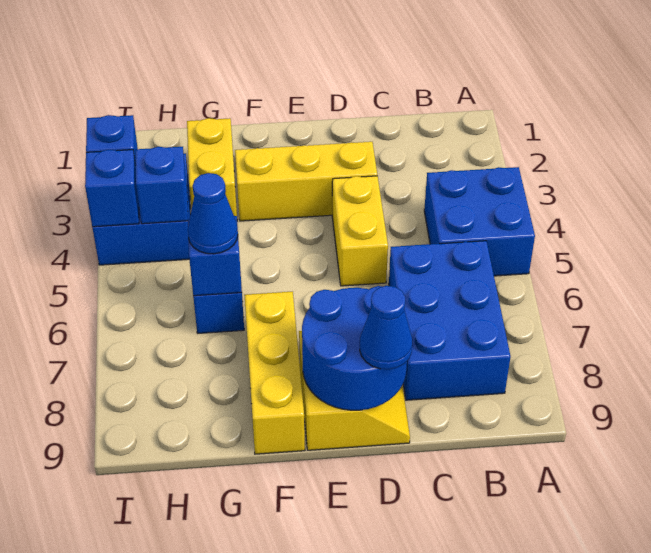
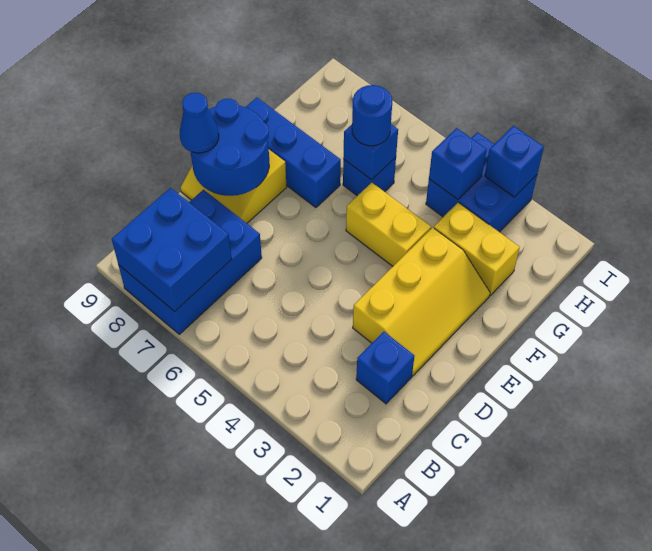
blue brick A4:B5 level 1 -> blue brick A7:B8 level 2
blue brick B6:C8 level 1 -> blue brick A7:C8 level 1
yellow brick D4:D5 level 1 -> yellow brick F4:F5 level 1
yellow brick F7:F9 level 1 -> blue brick F7:F9 level 1
blue cone G6 level 3 -> blue round brick G6 level 3
blue brick I4 level 2 -> blue brick C2 level 1

